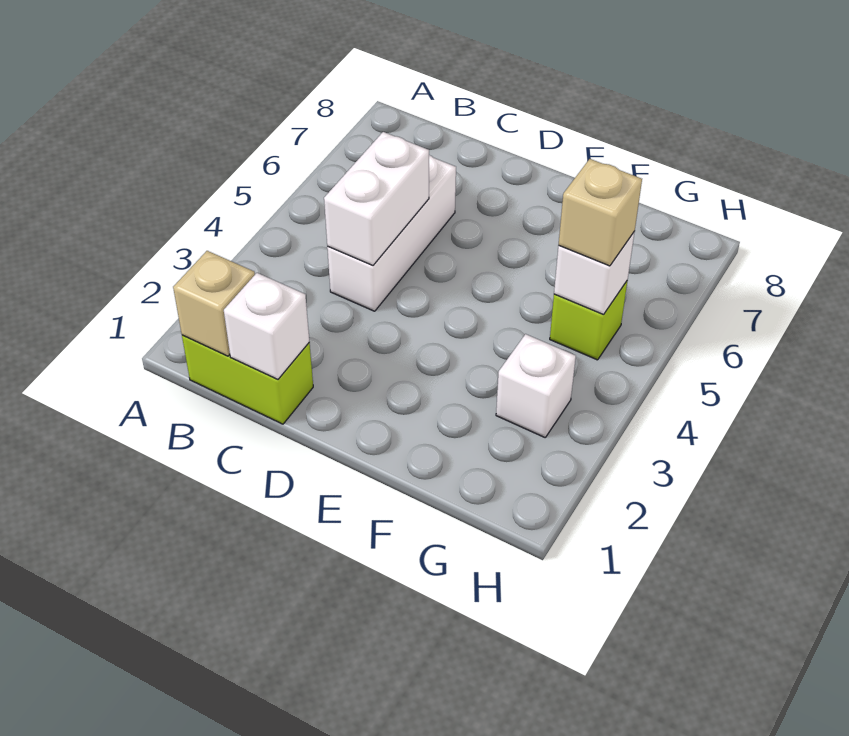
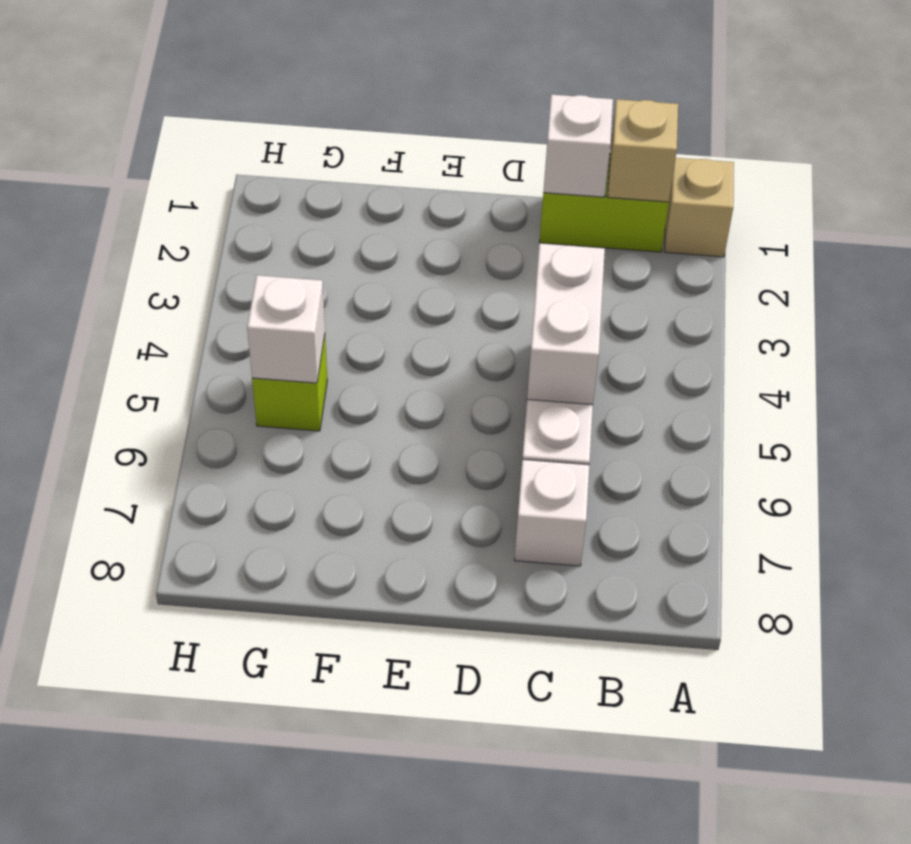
white brick G3 level 1 -> white brick C7 level 1
tan brick G5 level 3 -> tan brick A1 level 1

